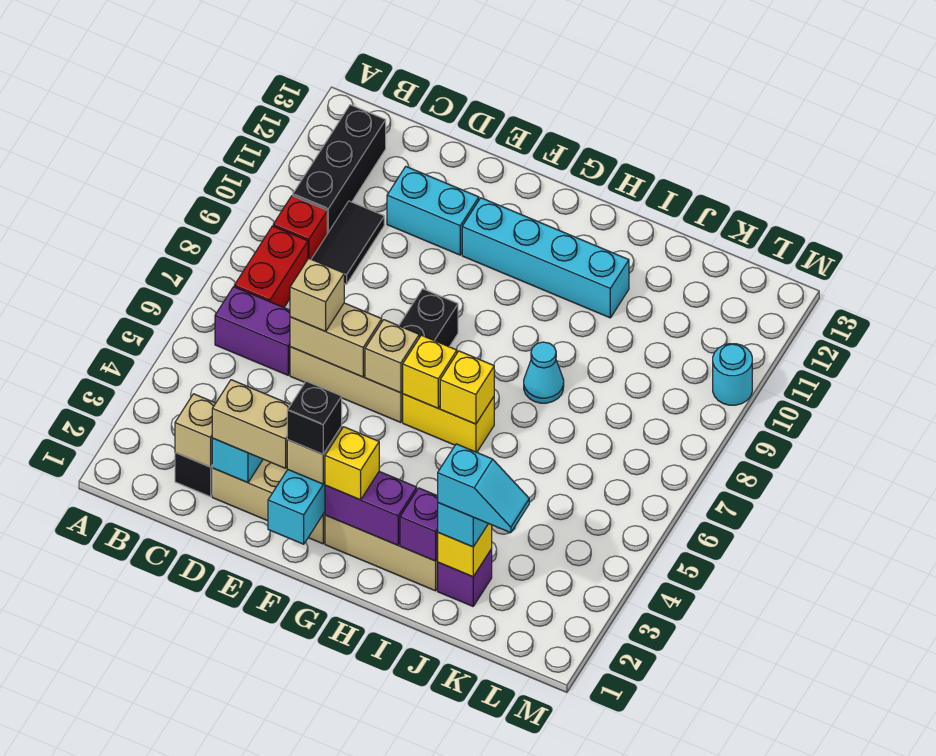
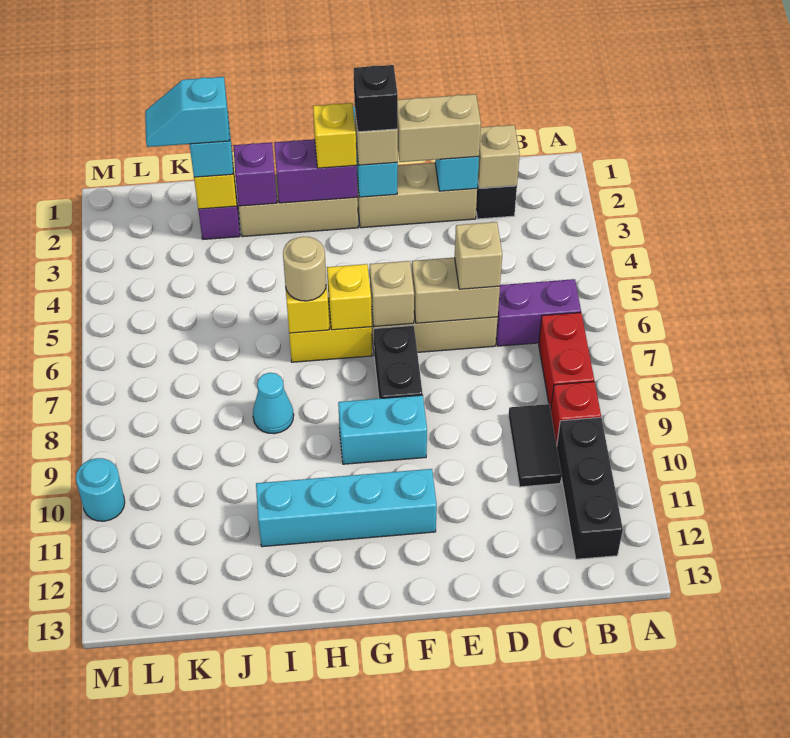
cyan brick D11:E11 level 1 -> cyan brick F9:G9 level 1
none -> tan round brick H6 level 3

